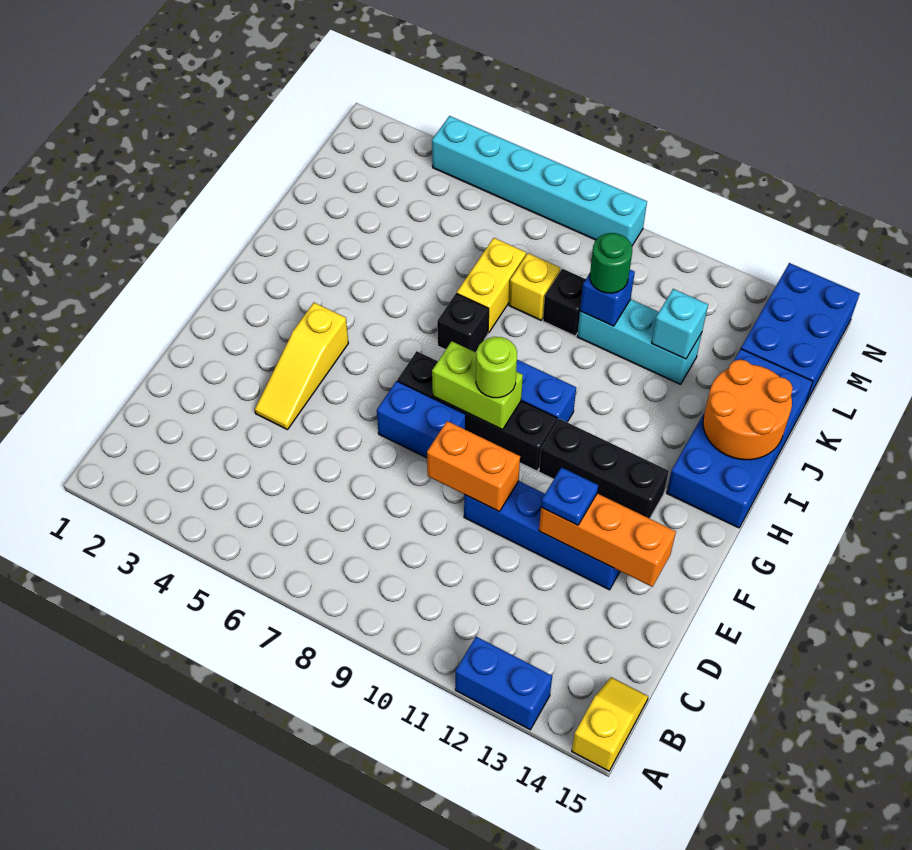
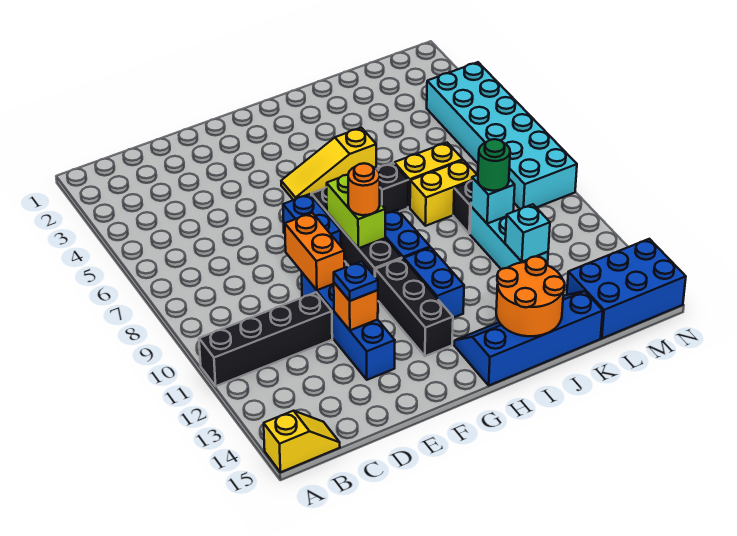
none -> black brick A11:D11 level 1
blue brick A12:A13 level 1 -> blue brick H11:H12 level 1
yellow slope E4:G4 level 1 top G -> yellow slope G5:I5 level 1 top I
orange brick E12:E14 level 2 -> orange brick E12 level 2
lime round brick G9 level 3 -> orange round brick G9 level 3
blue brick H14:K15 level 1 -> blue slope H14:K15 level 1 top 15
yellow brick K8 level 1 -> yellow brick J8:K8 level 1
blue brick K10 level 2 -> cyan brick K10 level 2
cyan brick N4:N9 level 1 -> cyan brick M4:N9 level 1

